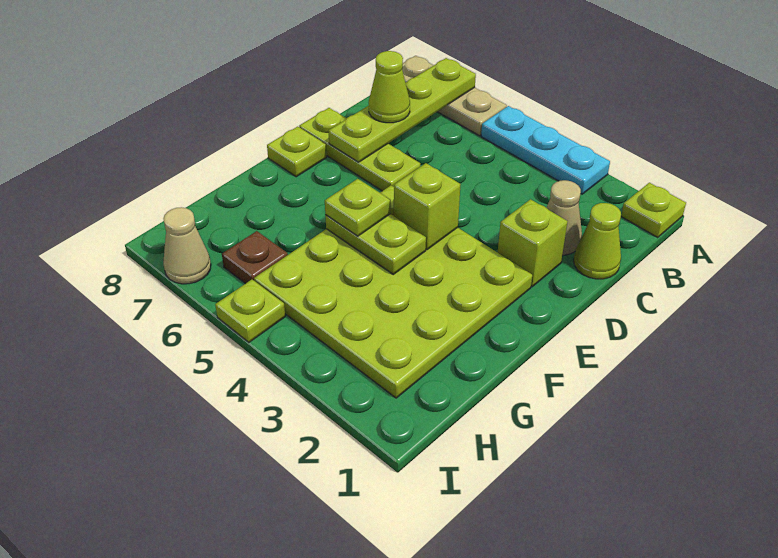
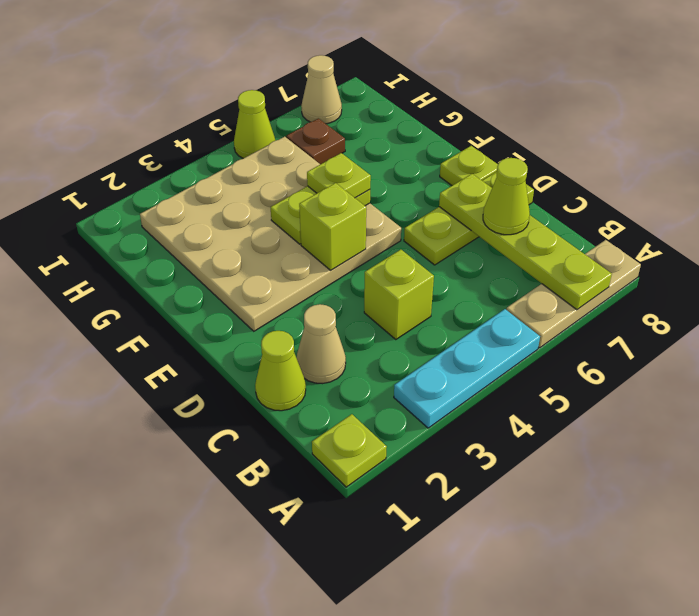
lime brick D2 level 1 -> lime brick C4 level 1
lime plate E2:H5 level 1 -> tan plate E2:H5 level 1
lime plate I5 level 1 -> lime cone I5 level 1

